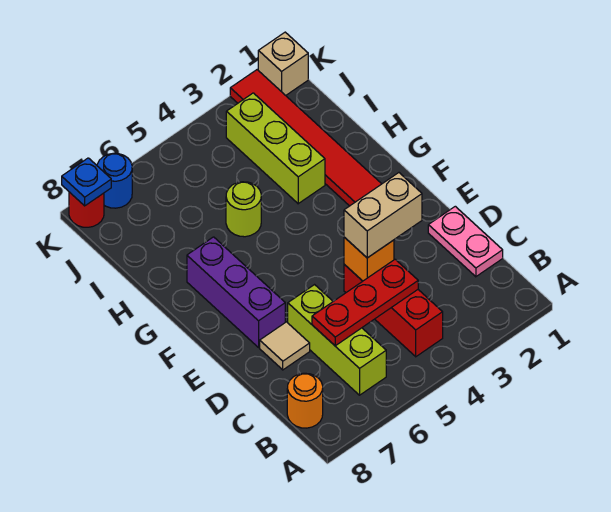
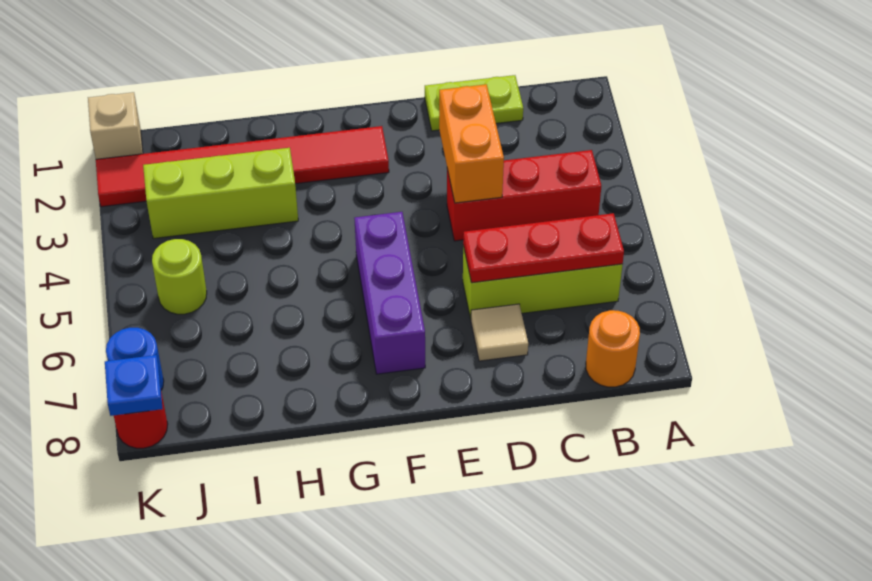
pink plate C1:D1 level 1 -> lime plate C1:D1 level 1
red plate C4:C6 level 2 -> red plate B6:D6 level 2
tan brick D3:D4 level 3 -> none
orange brick D4 level 2 -> orange brick D3:D4 level 2
purple brick E7:G7 level 1 -> purple brick F5:F7 level 1
lime round brick H5 level 1 -> lime round brick J5 level 1

